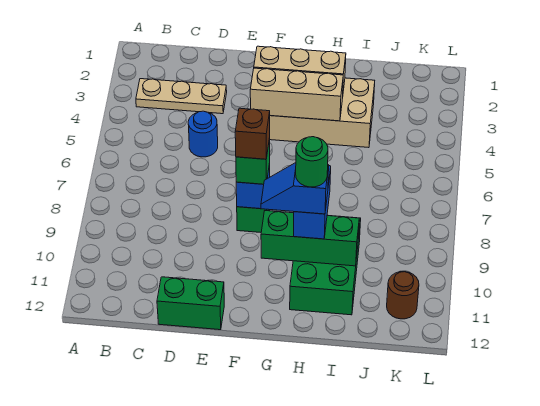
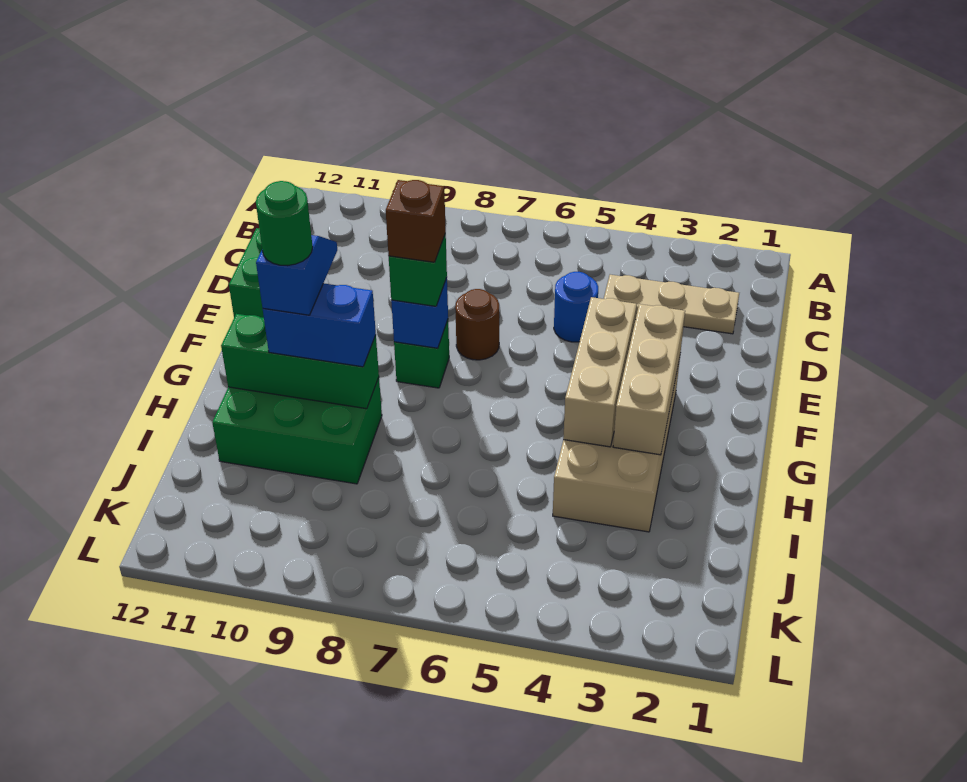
tan plate B3:D3 level 1 -> tan plate C2:C4 level 1
green brick G10:I10 level 2 -> green brick H9:H11 level 2
brown round brick K11 level 1 -> brown round brick E7 level 1

